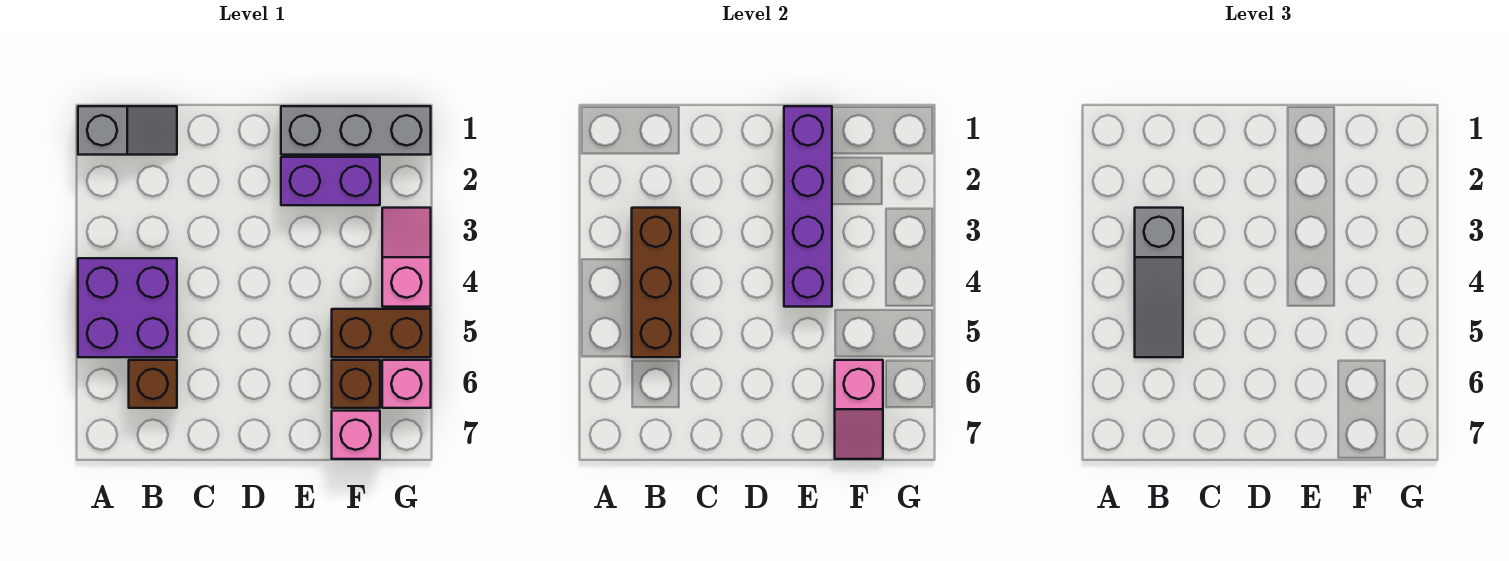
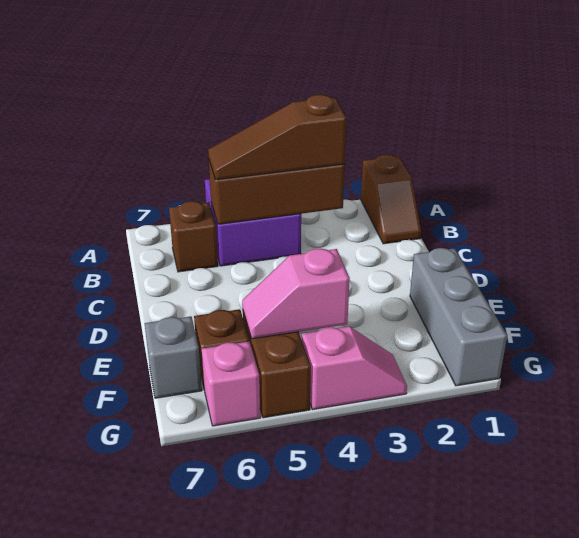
grey slope A1:B1 level 1 top A -> brown slope A1:B1 level 1 top A
grey slope B3:B5 level 3 top 3 -> brown slope B3:B5 level 3 top 3
purple brick E1:E4 level 2 -> none
purple brick E2:F2 level 1 -> none
pink slope F6:F7 level 2 top 6 -> pink slope F4:F5 level 2 top 4
pink brick F7 level 1 -> grey brick F7 level 1

